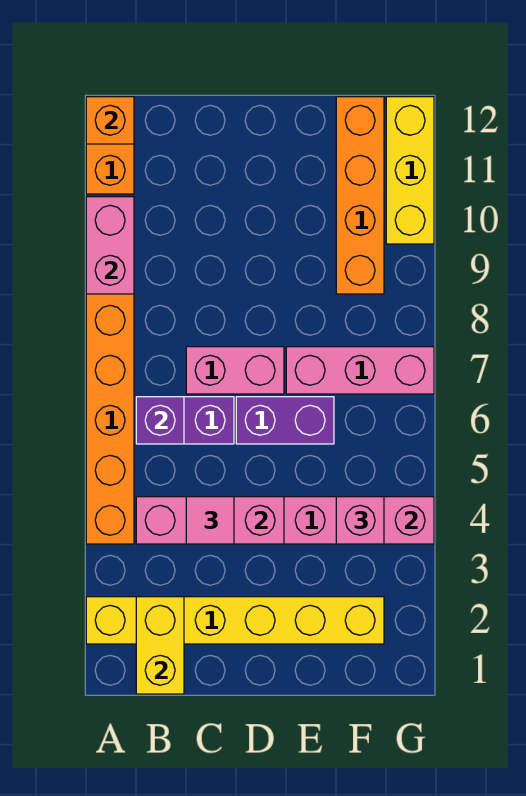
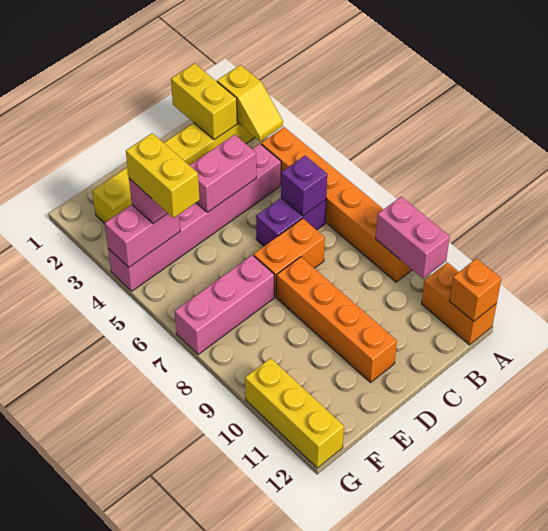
none -> yellow slope A2:A3 level 2 top 2
pink tile C4 level 3 -> none
pink brick C7:D7 level 1 -> orange brick C7:D7 level 1
purple brick D6:E6 level 1 -> none
none -> yellow brick F4:F5 level 4
orange brick F9:F12 level 1 -> orange brick D8:D11 level 1

